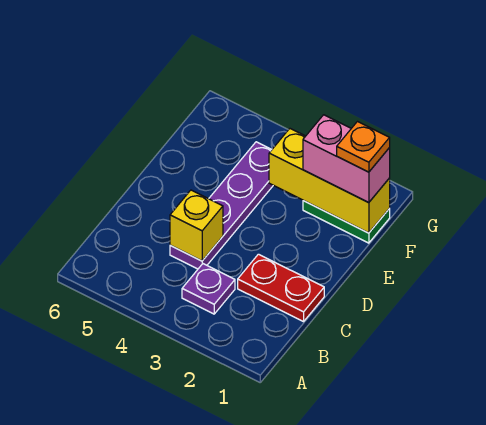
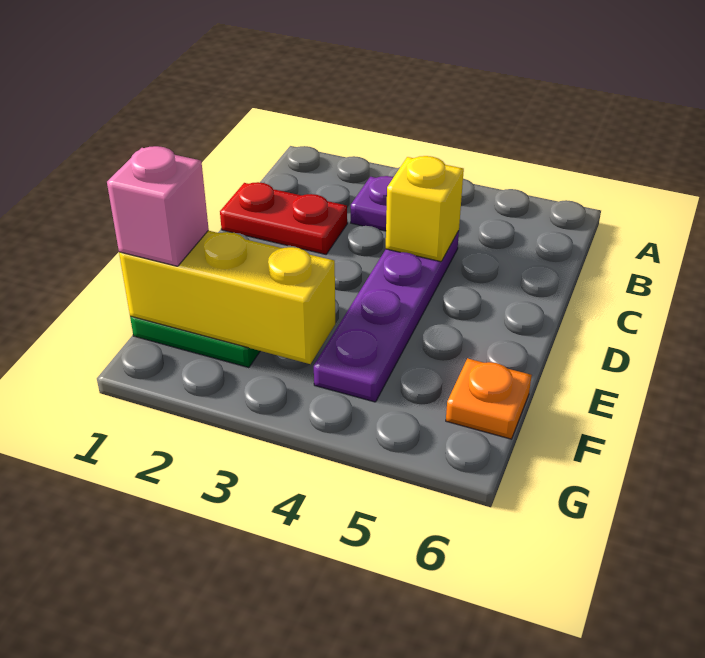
pink brick F1:F2 level 3 -> pink brick F1 level 3
orange plate F1 level 4 -> orange plate F6 level 1

